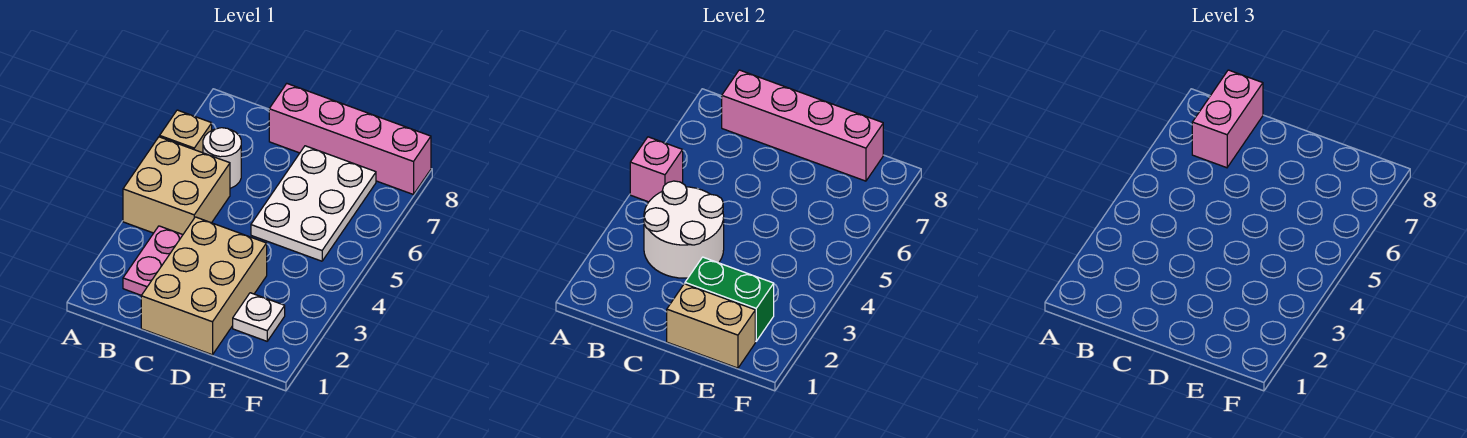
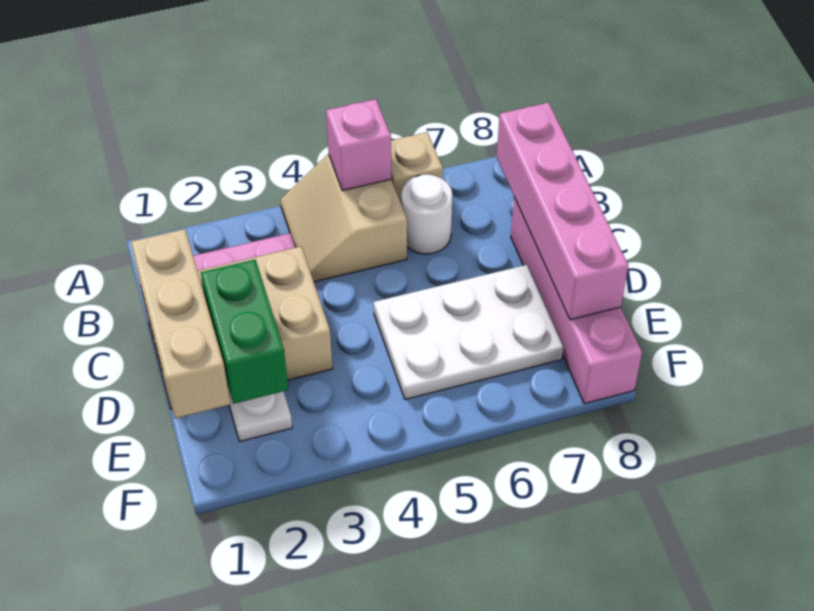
tan brick A4:B5 level 1 -> tan slope A4:B5 level 1 top 5
white round brick B3:C4 level 2 -> none
pink brick B7:B8 level 3 -> none
tan brick D1:E1 level 2 -> tan brick C1:E1 level 2

